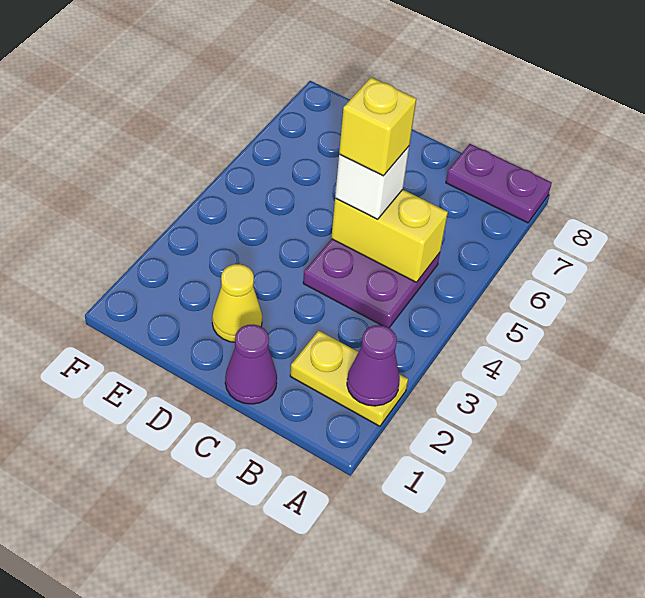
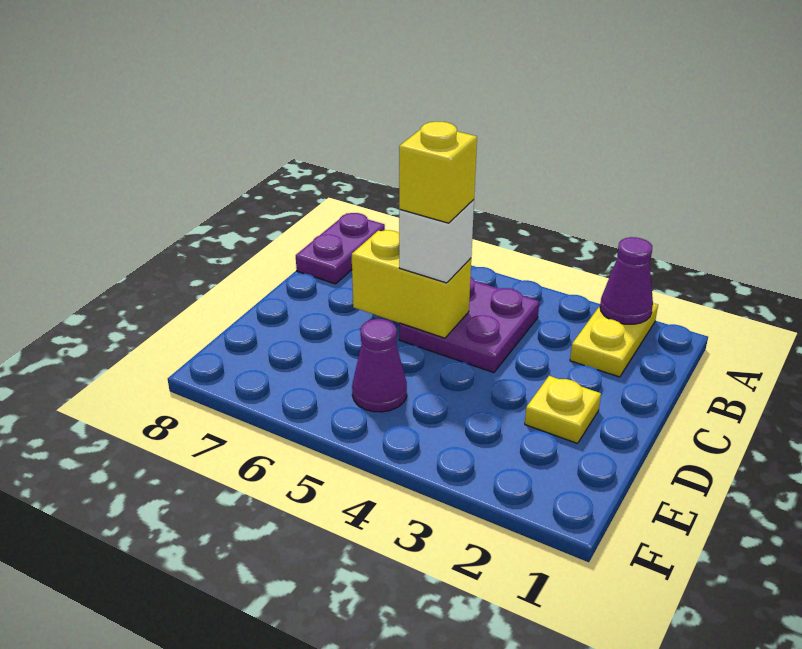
yellow brick B5:C5 level 2 -> yellow brick C5:C6 level 2
purple cone C1 level 1 -> purple cone E5 level 1
yellow cone D2 level 1 -> yellow plate D2 level 1

